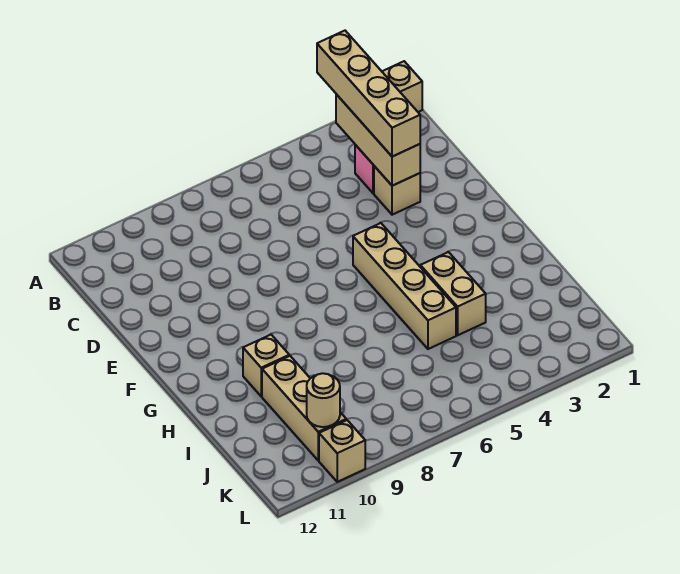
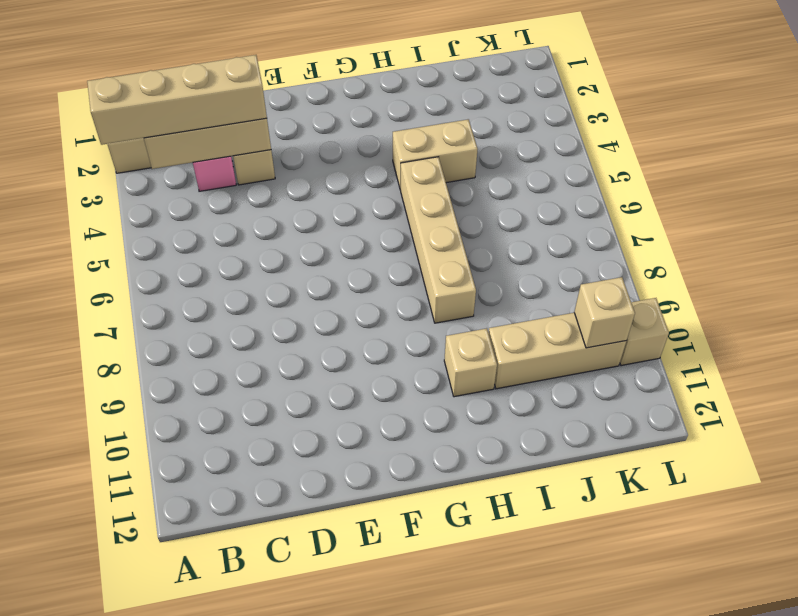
tan brick F5:I5 level 1 -> tan brick H5:H8 level 1
tan round brick K10 level 2 -> tan brick K10 level 2

